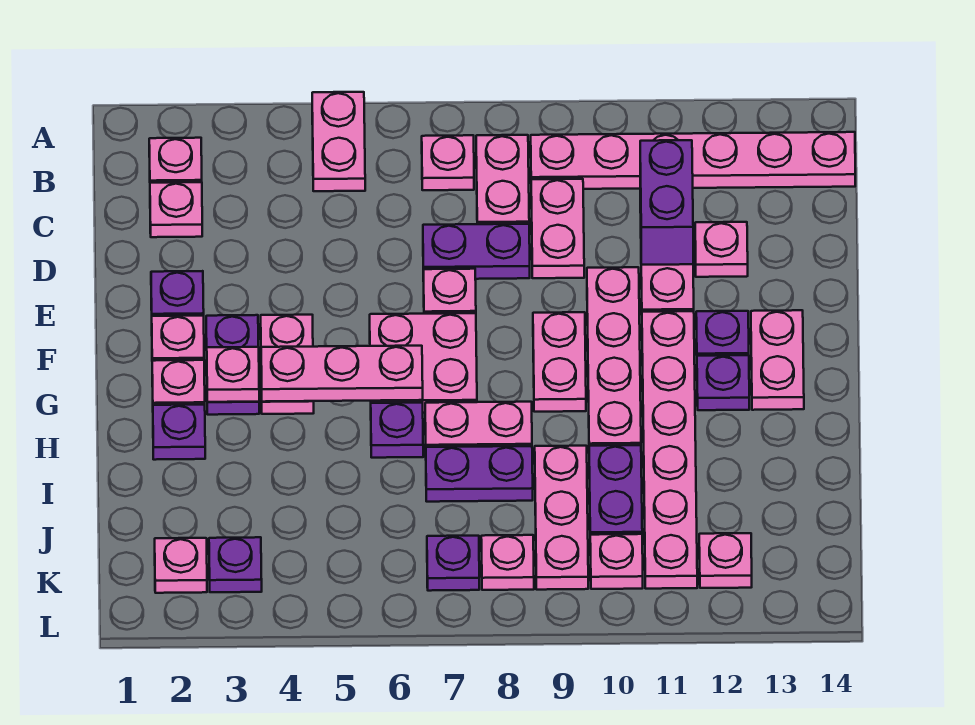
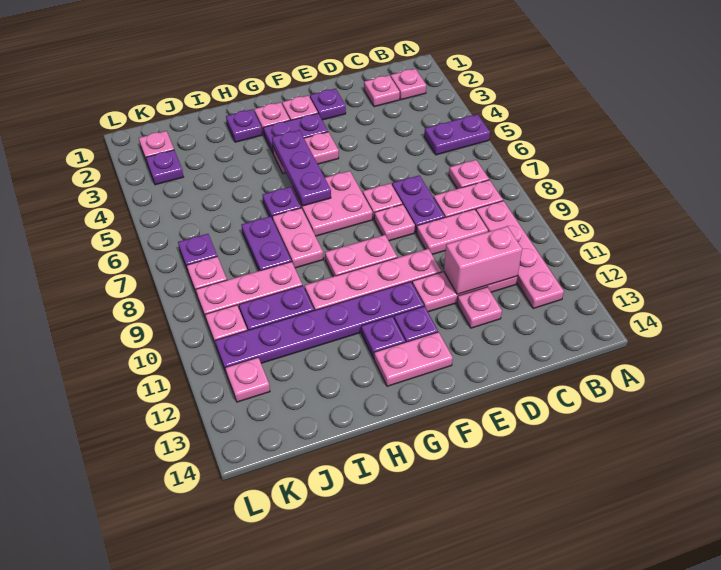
pink plate A5:B5 level 1 -> purple plate A5:B5 level 1
pink plate B9:B14 level 1 -> pink plate B9:B12 level 1
purple brick C11:D11 level 2 -> pink brick C11:D11 level 2
pink plate F11:K11 level 1 -> purple plate F11:K11 level 1
pink plate G3 level 2 -> pink plate E8 level 1
pink plate G4:G6 level 2 -> purple plate G4:G6 level 2

